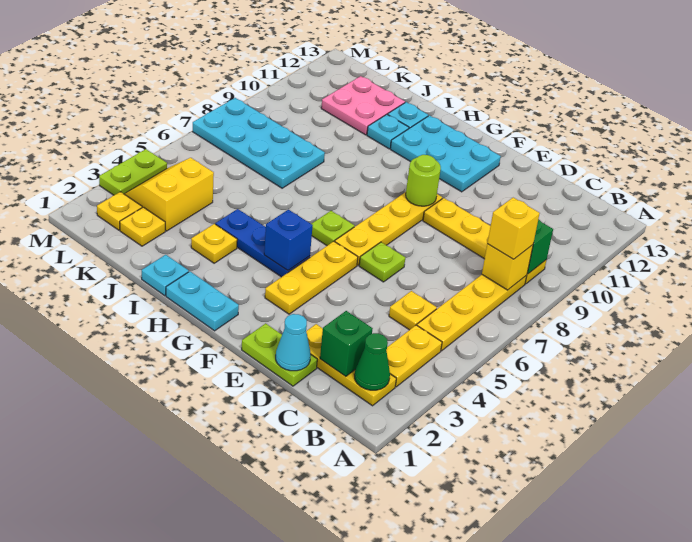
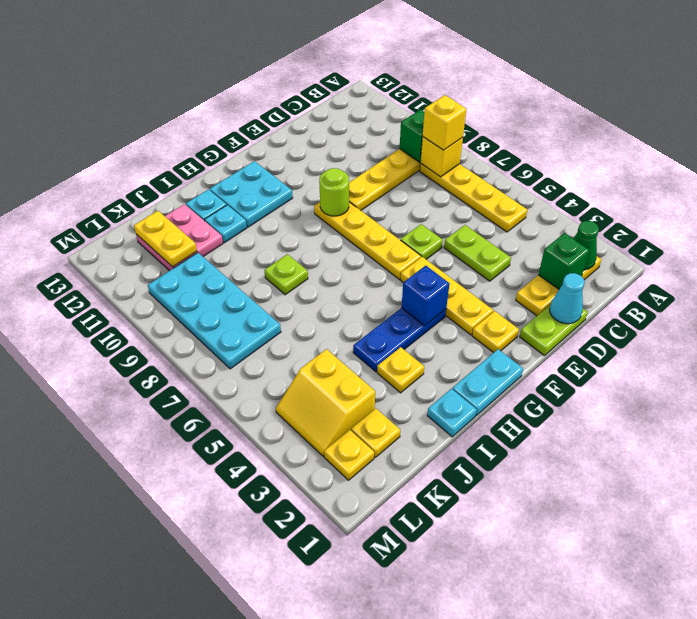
yellow plate B3:B4 level 1 -> yellow plate K11:K12 level 2
yellow plate C5 level 1 -> yellow plate F2 level 1
cyan plate F11:H12 level 1 -> cyan plate G11:H12 level 1
lime plate G6 level 1 -> lime plate I8 level 1
cyan plate J7:M8 level 1 -> cyan plate K7:L10 level 1
lime plate M3:M4 level 1 -> lime plate D4:D5 level 1

